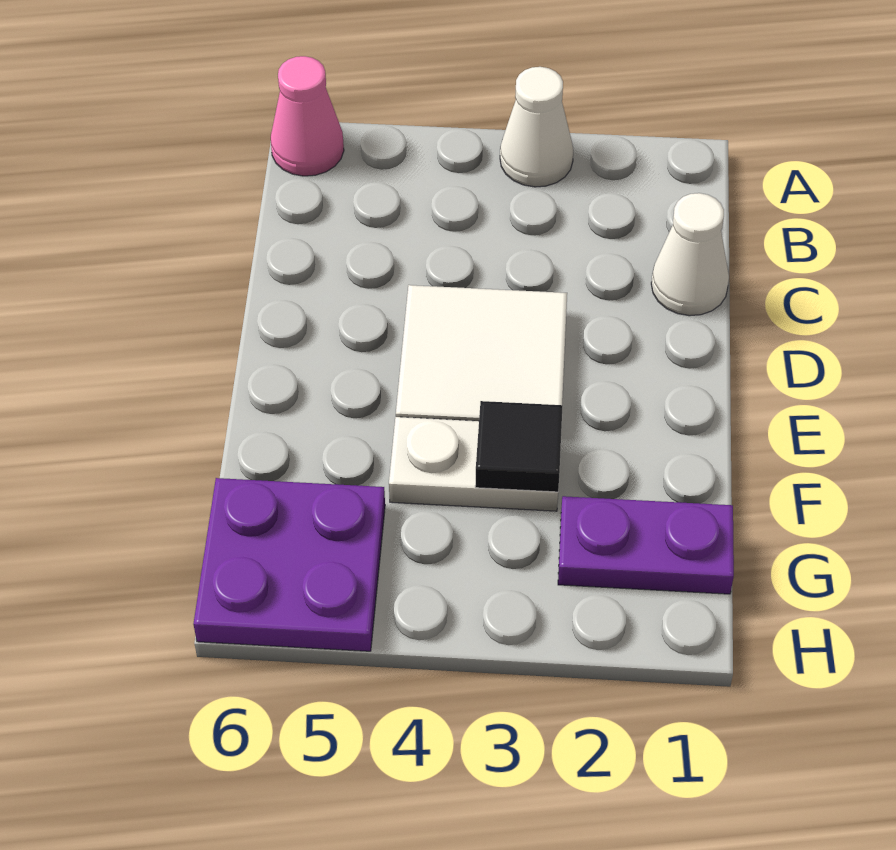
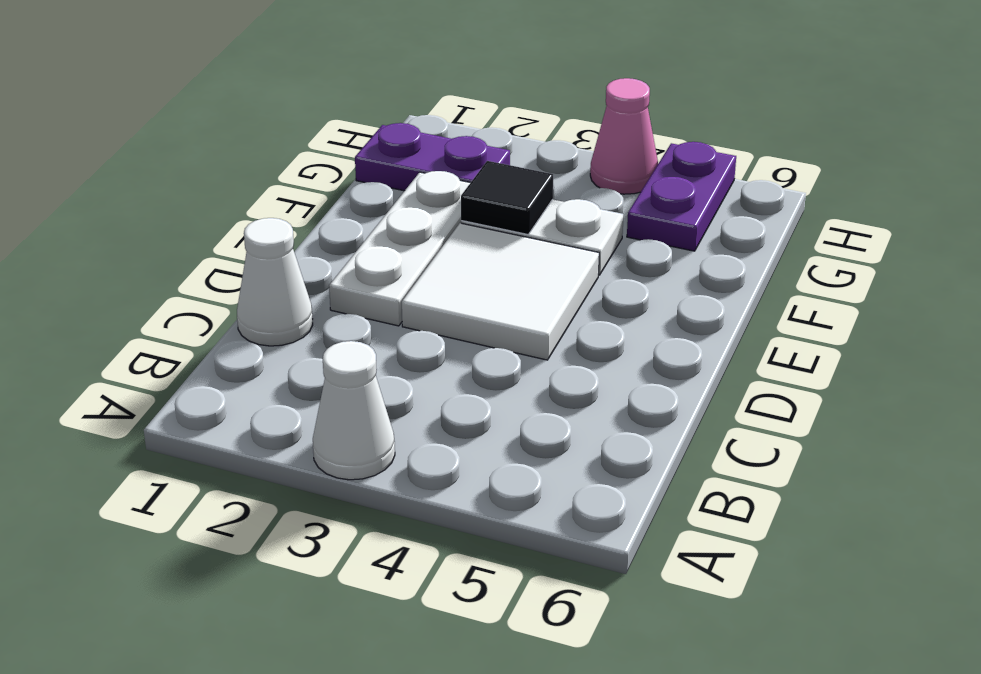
pink cone A6 level 1 -> pink cone H4 level 1
none -> white plate D2:F2 level 1
purple plate G5:H6 level 1 -> purple plate G5:H5 level 1

